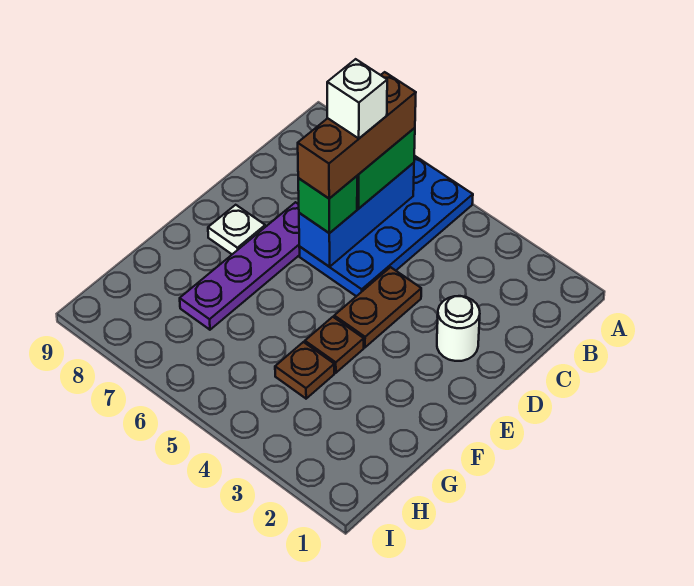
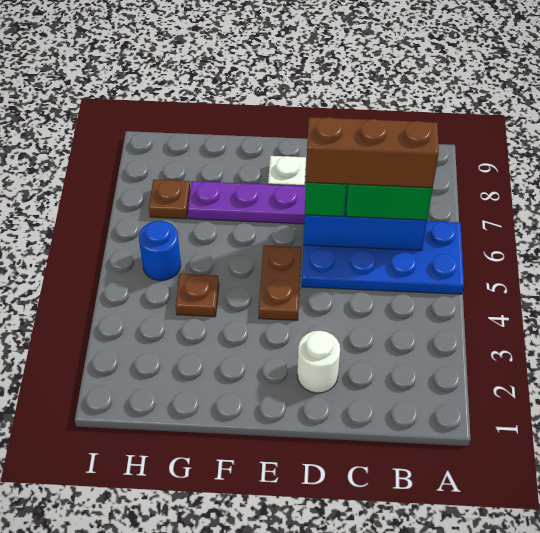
white brick C6 level 5 -> none
brown plate D4:E4 level 1 -> brown plate E4:E5 level 1
brown plate F4 level 1 -> brown plate H7 level 1
none -> blue round brick H5 level 1

